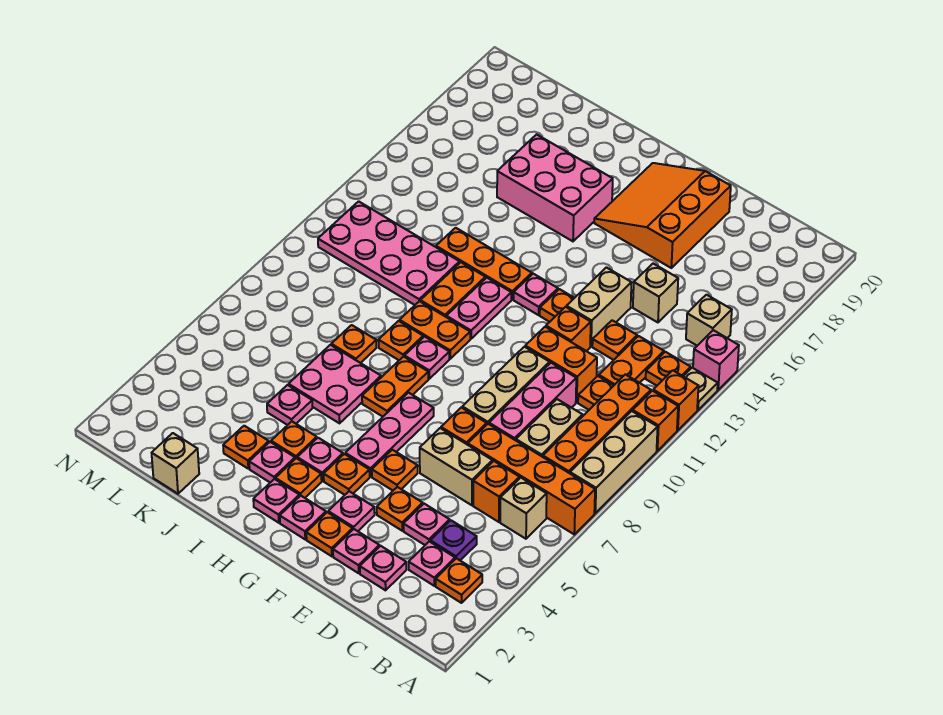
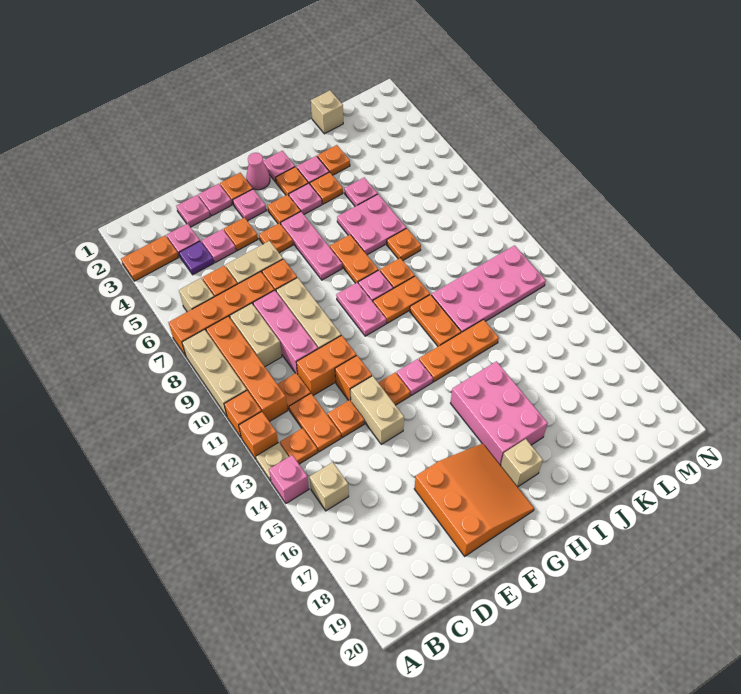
orange plate B3 level 1 -> orange plate A3:B3 level 1
tan brick D15 level 1 -> tan brick H18 level 1
pink plate G2 level 1 -> pink cone G2 level 1
pink plate H11:H12 level 1 -> pink plate G9:G10 level 1
pink brick H16:J17 level 1 -> pink brick H15:I17 level 1

